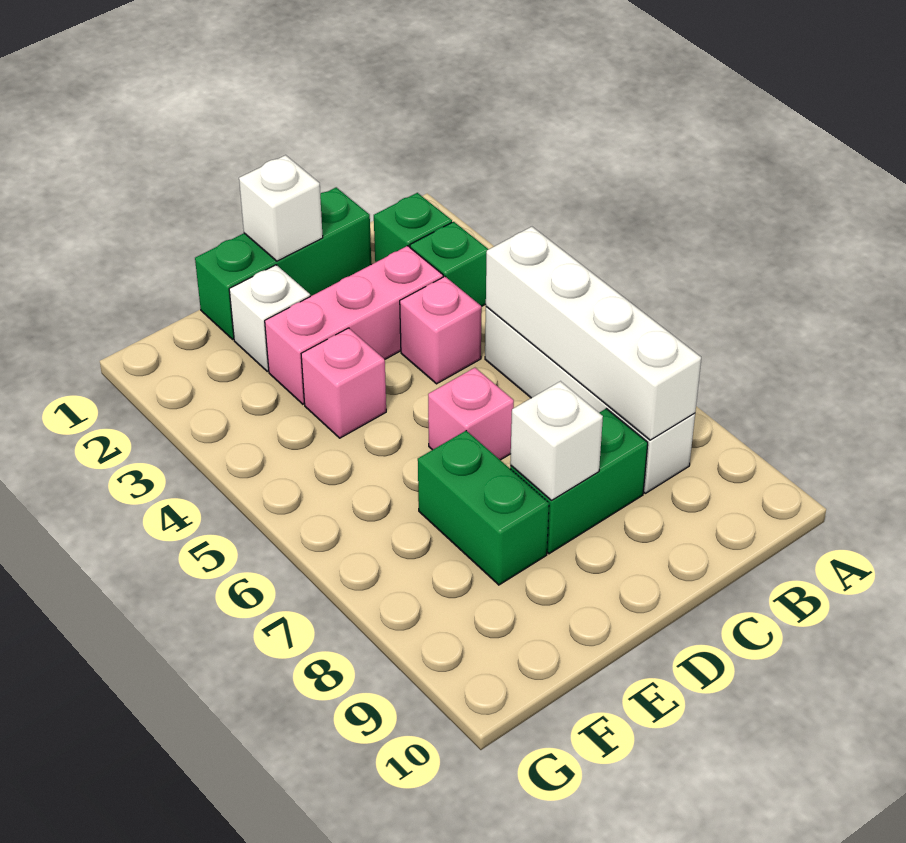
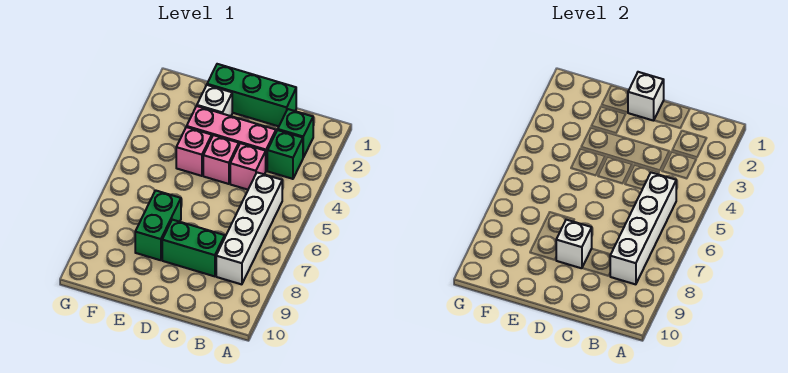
pink brick D6 level 1 -> pink brick D4 level 1

